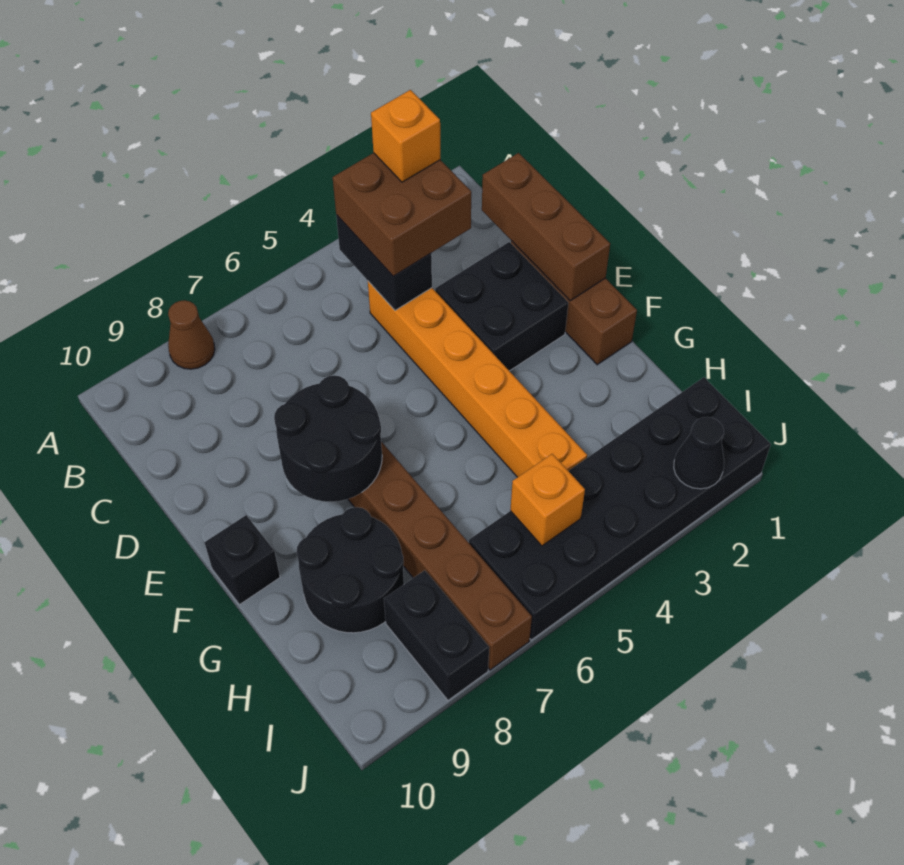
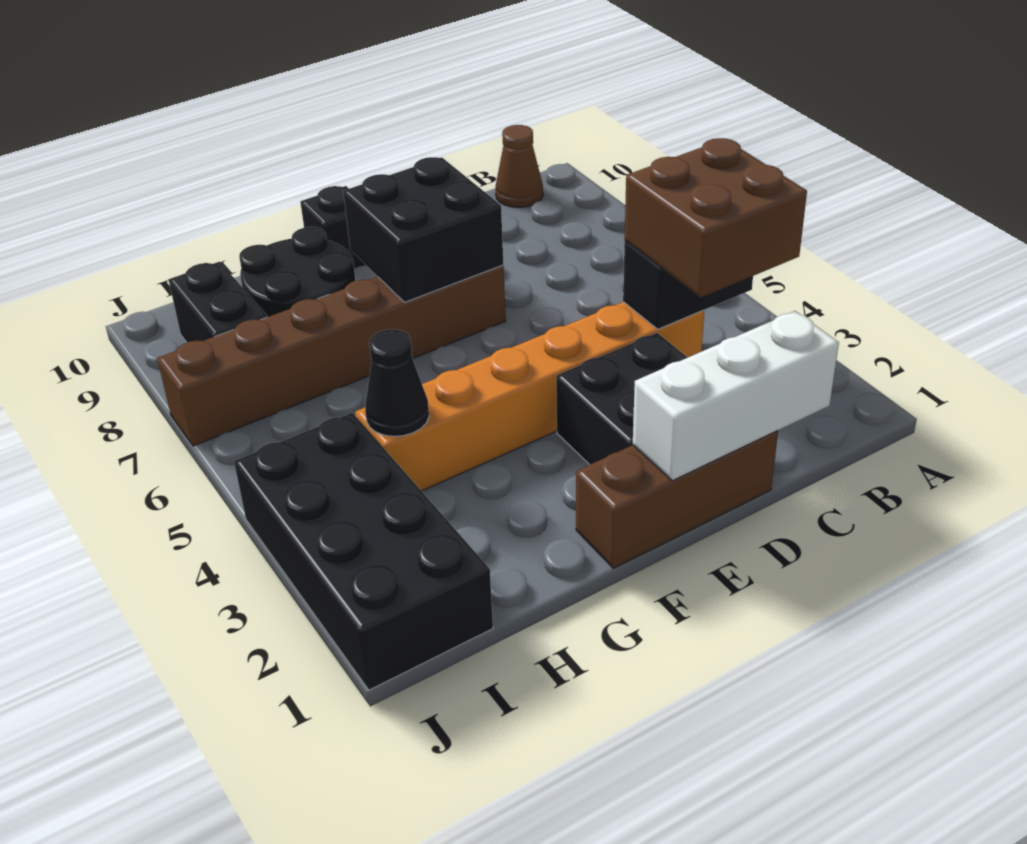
brown cone A8 level 1 -> brown cone B10 level 1
orange brick B3 level 4 -> none
brown brick C1:E1 level 2 -> white brick C1:E1 level 2
black round brick E7:F8 level 2 -> black brick E7:F8 level 2
black brick I1:J6 level 1 -> black brick I1:J4 level 1
orange brick I5 level 2 -> none
black brick I8:J8 level 1 -> black brick I8:I9 level 1
black cone J2 level 2 -> black cone H4 level 2

